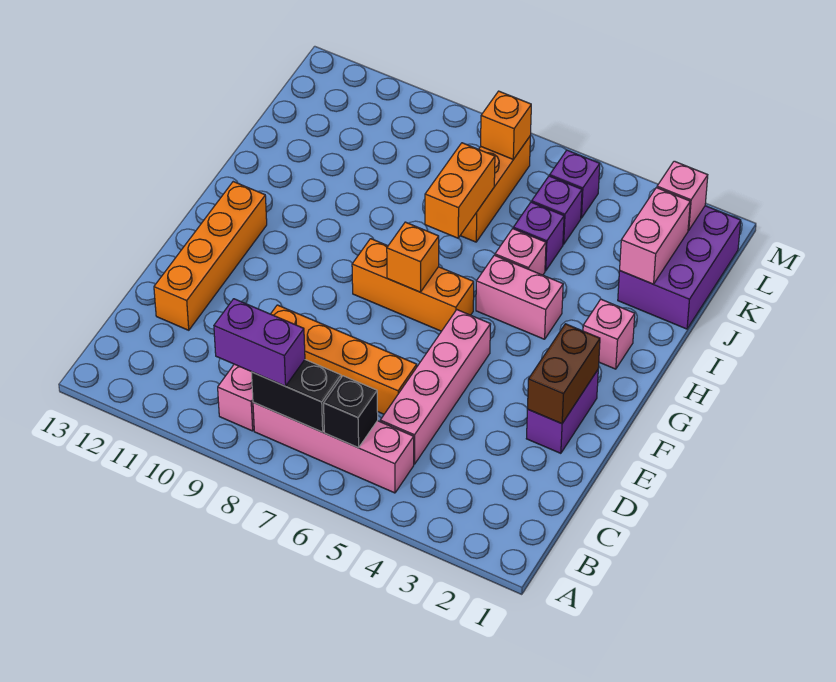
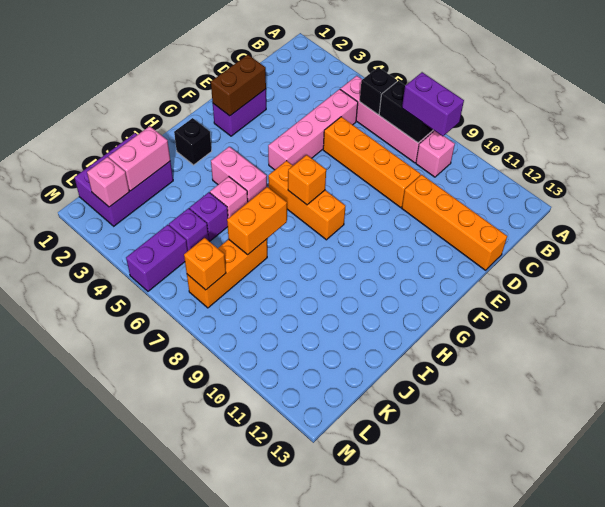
orange brick D12:G12 level 1 -> orange brick D10:D13 level 1
pink brick H2 level 1 -> black brick H2 level 1
purple brick L5 level 1 -> purple brick L5:M5 level 1

